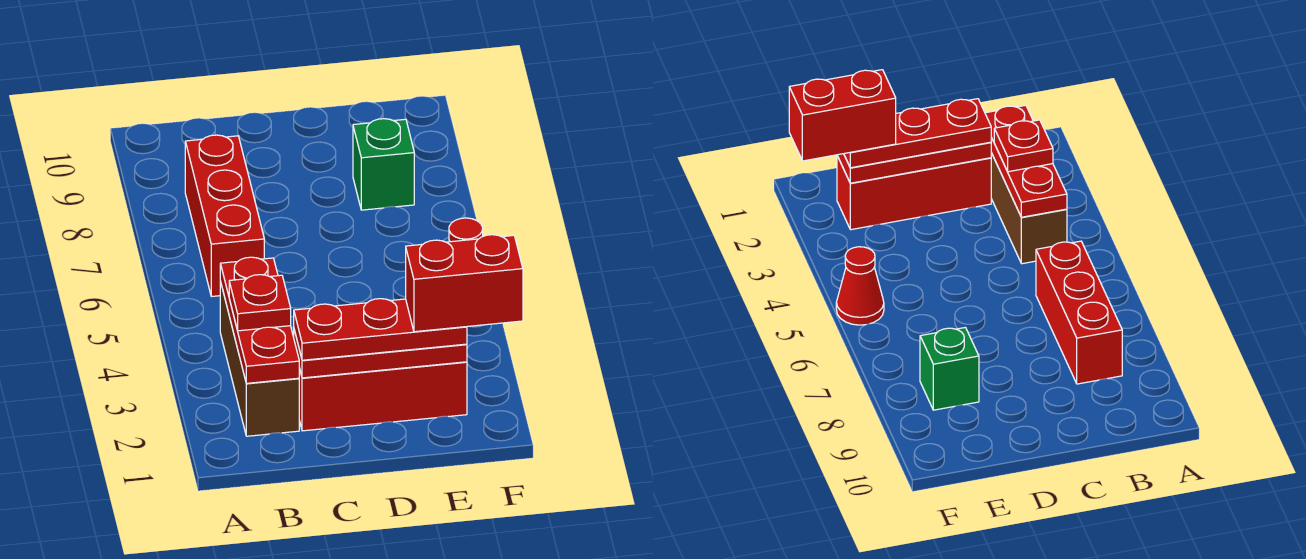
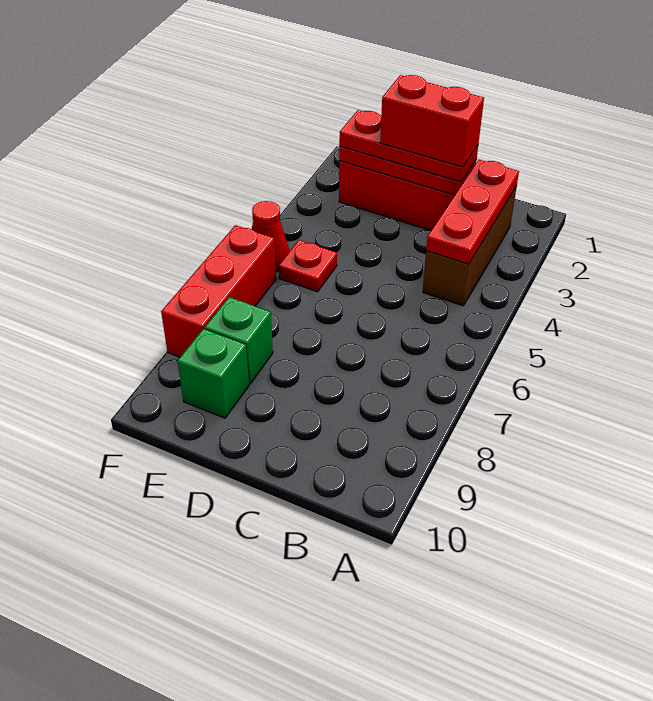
red plate B3 level 3 -> red plate E5 level 1
red brick B6:B8 level 1 -> red brick F6:F8 level 1
red brick E2:F2 level 4 -> red brick C2:D2 level 4
none -> green brick E9 level 1

